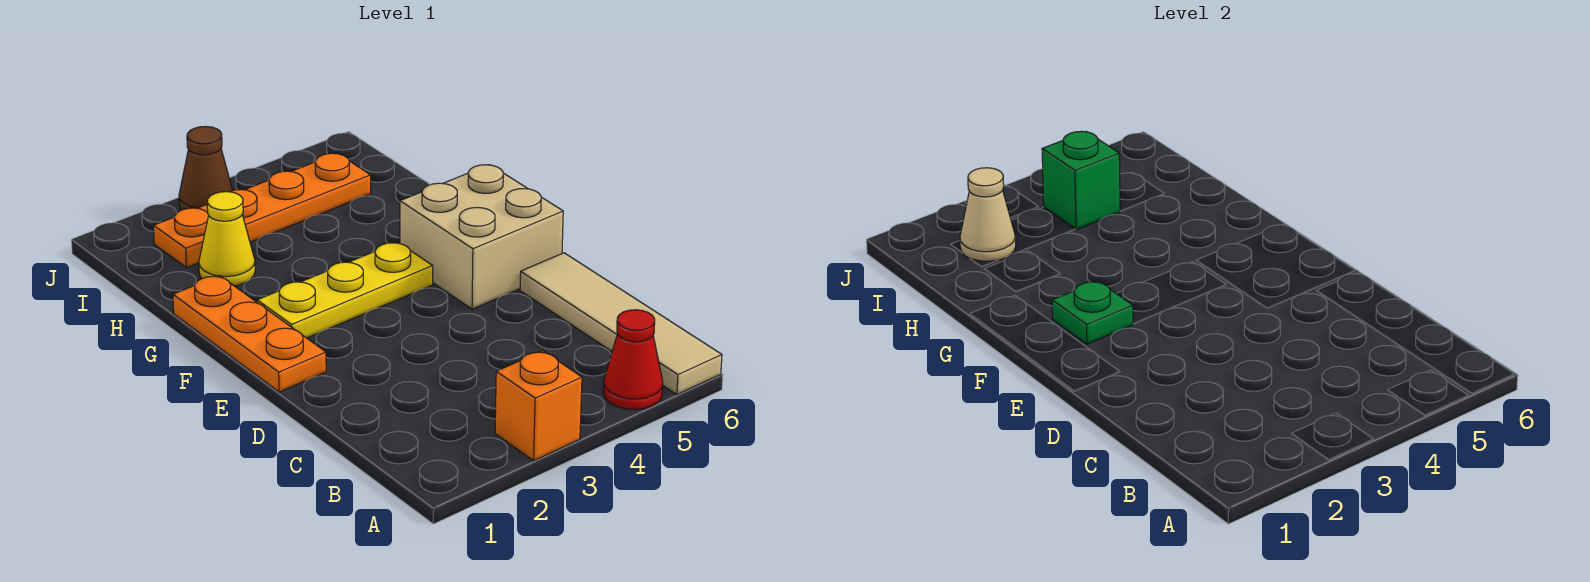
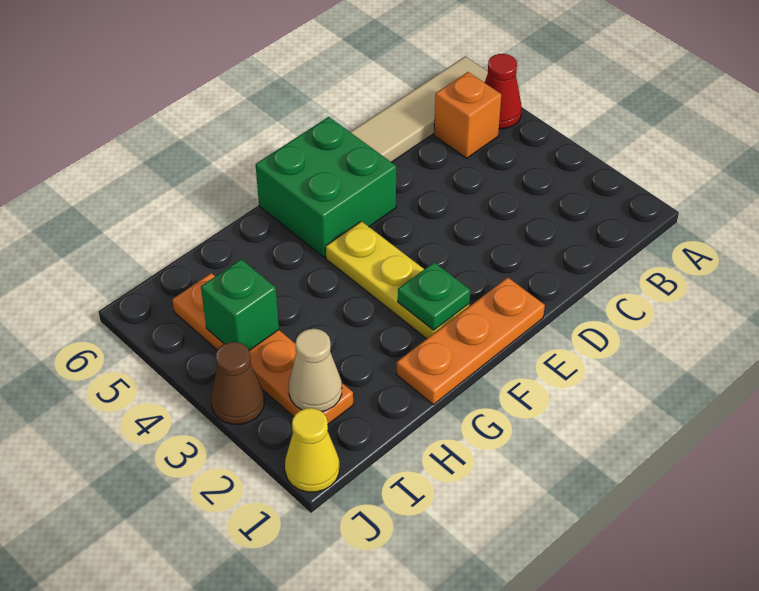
orange brick A3 level 1 -> orange brick B5 level 1
tan brick E5:F6 level 1 -> green brick E5:F6 level 1
yellow cone H2 level 1 -> yellow cone J1 level 1

